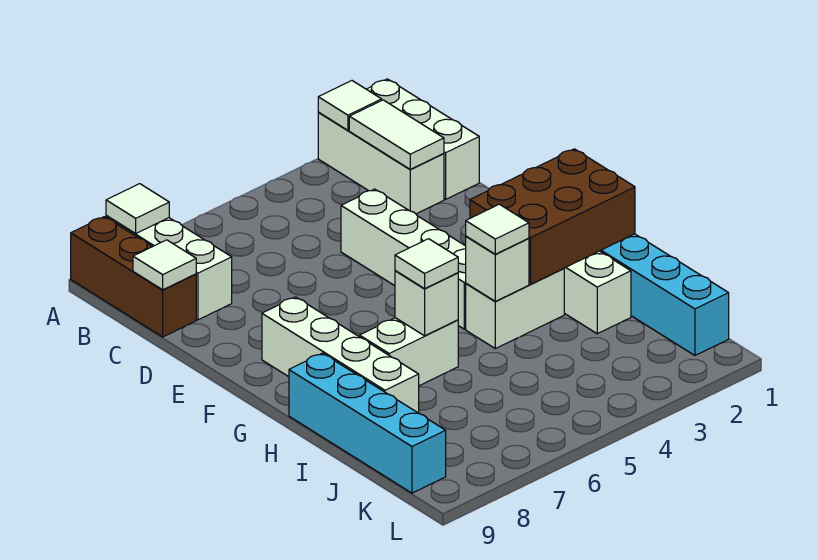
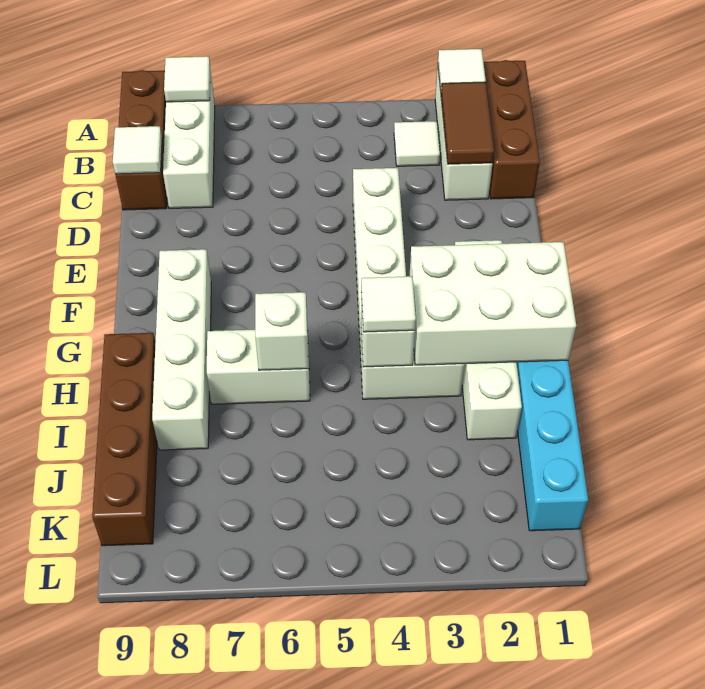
white brick A1:C1 level 1 -> brown brick A1:C1 level 1
white tile B2:C2 level 2 -> brown tile B2:C2 level 2
brown brick G1:H3 level 2 -> white brick G1:H3 level 2
white tile H6 level 3 -> white tile B3 level 1
cyan brick H9:K9 level 1 -> brown brick H9:K9 level 1

